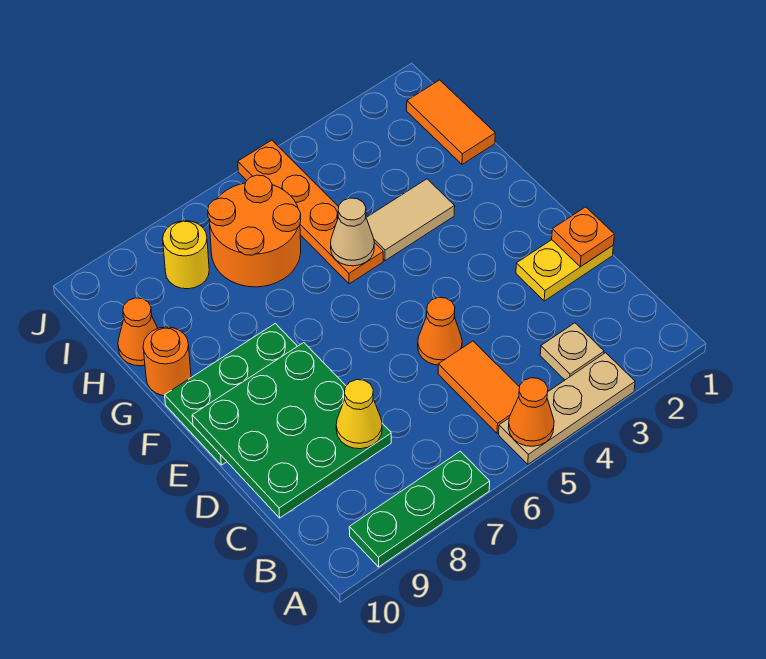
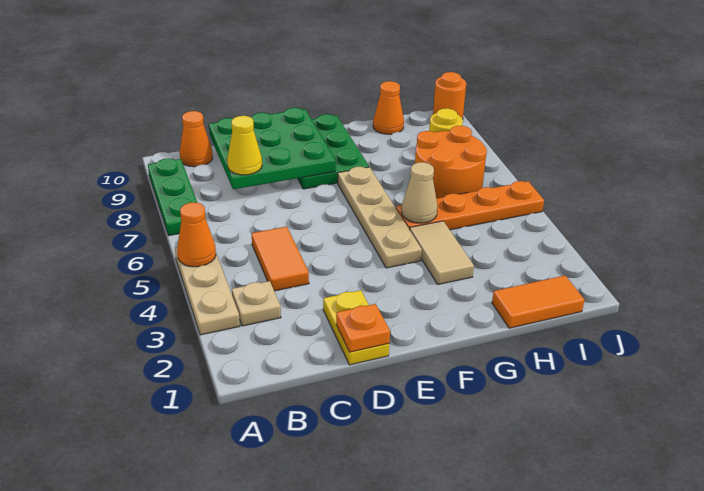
orange tile B5:C5 level 1 -> orange tile C4:C5 level 1
orange cone D5 level 1 -> orange cone B10 level 1
none -> tan plate F4:F7 level 1
orange round brick G10 level 1 -> orange round brick J10 level 1

